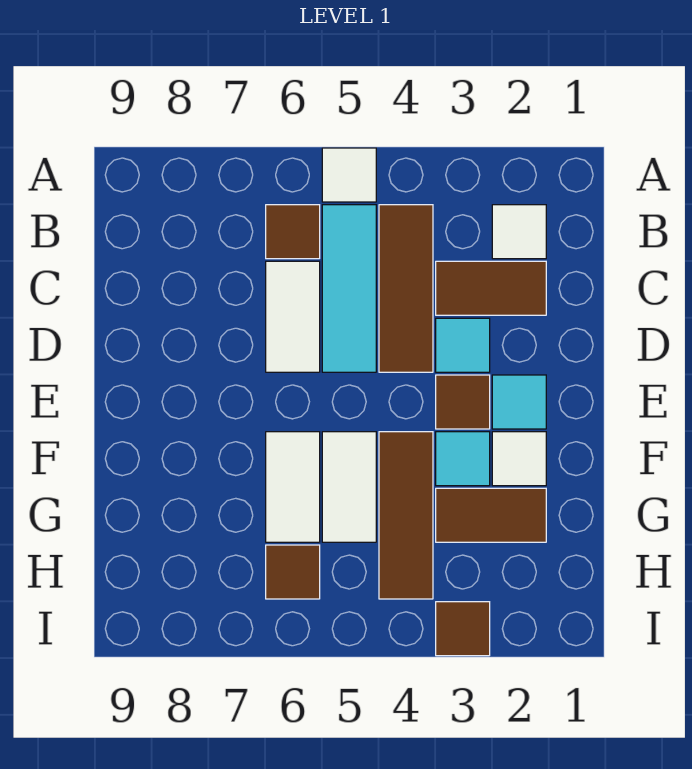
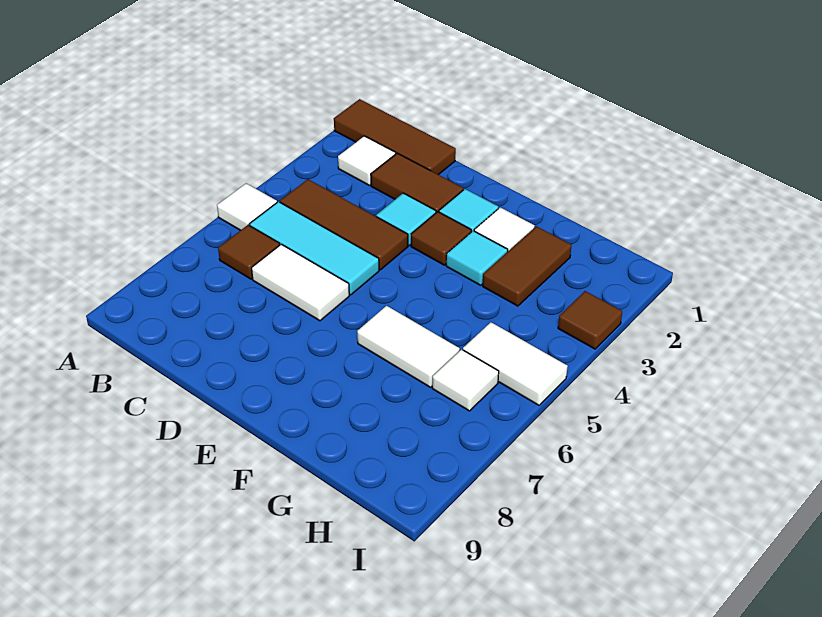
brown tile C2:C3 level 1 -> brown tile C2:D2 level 1
brown tile F4:H4 level 1 -> brown tile A1:C1 level 1
white tile F5:G5 level 1 -> white tile H5:I5 level 1
brown tile H6 level 1 -> white tile H6 level 1

